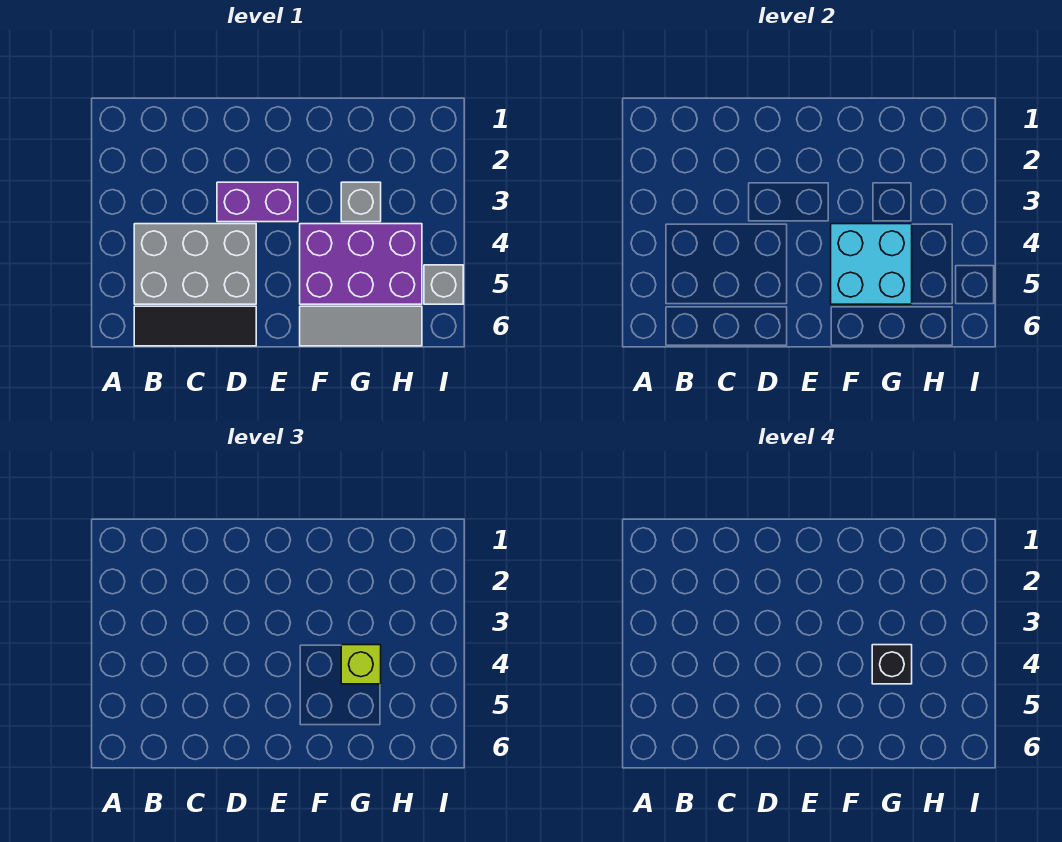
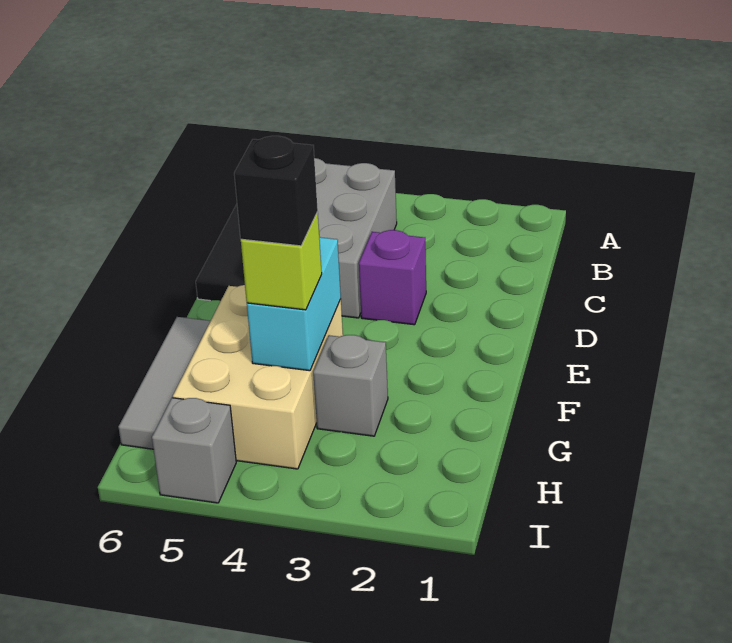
purple brick D3:E3 level 1 -> purple brick D3 level 1
purple brick F4:H5 level 1 -> tan brick F4:H5 level 1
cyan brick F4:G5 level 2 -> cyan brick F4:G4 level 2

